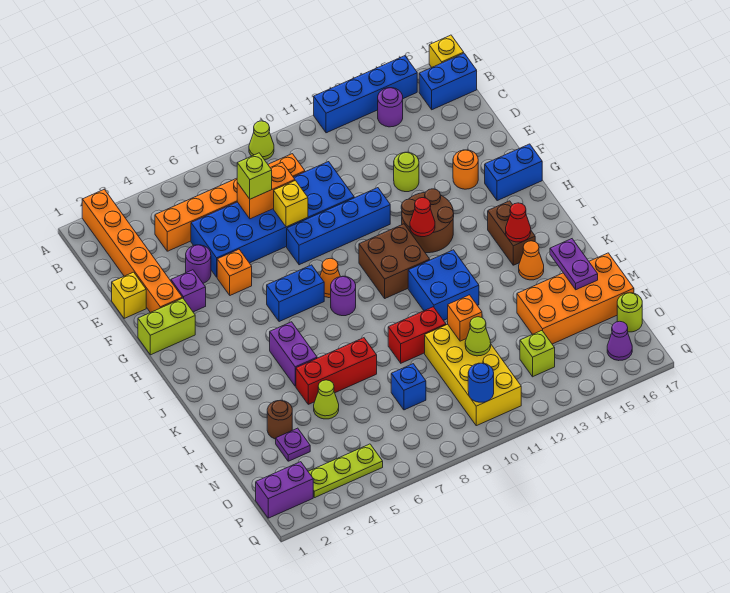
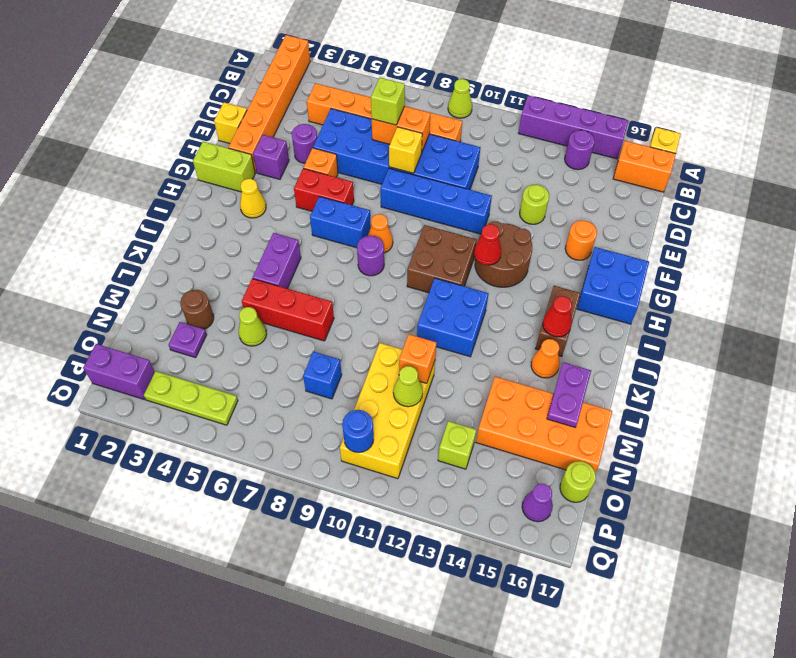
blue brick A12:A15 level 1 -> purple brick A12:A15 level 1
blue brick B16:B17 level 1 -> orange brick B16:B17 level 1
blue brick G16:G17 level 1 -> blue brick G16:H17 level 1
none -> yellow cone H3 level 1
red brick L9:L10 level 1 -> red brick G5:G6 level 1

